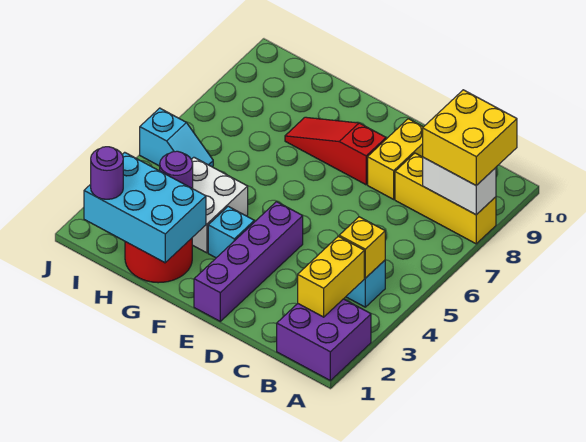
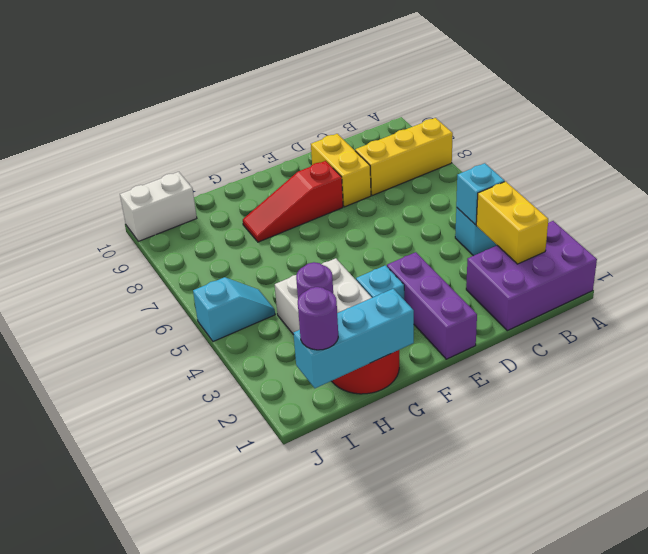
purple brick A1:B2 level 1 -> purple brick A1:C2 level 1
white brick A8:B8 level 2 -> white brick I10:J10 level 1
yellow brick A8:B9 level 3 -> none
yellow brick B4 level 2 -> cyan brick B4 level 2
purple brick E1:E4 level 1 -> purple brick E1:E3 level 1
cyan brick G1:I2 level 2 -> cyan brick G1:I1 level 2

